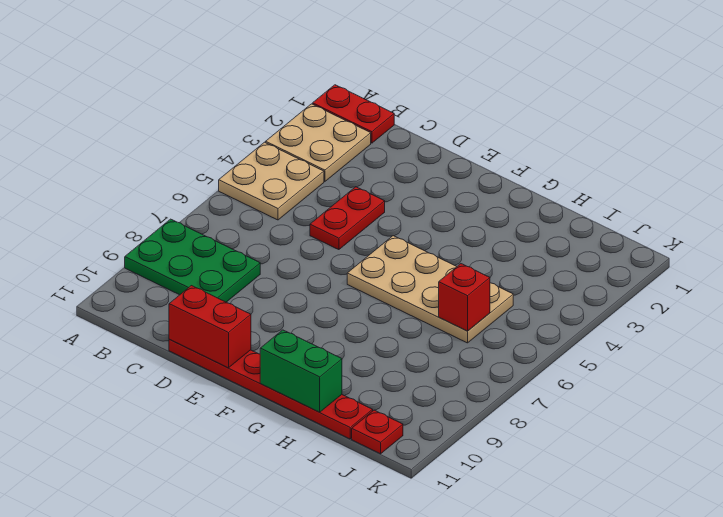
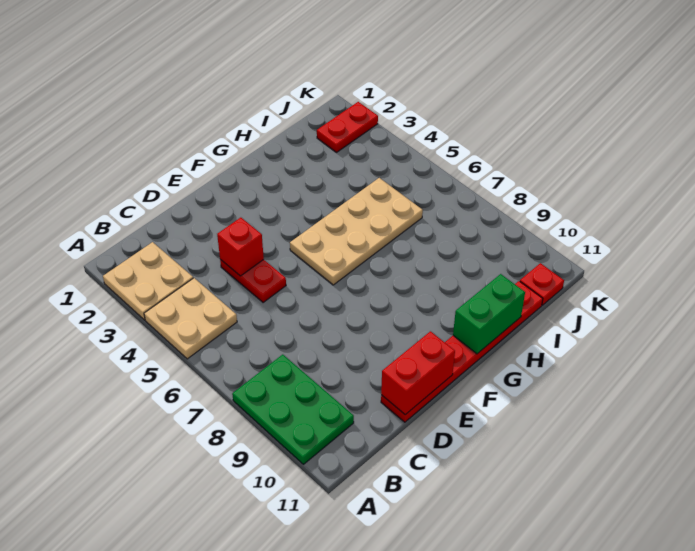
red plate A1:B1 level 1 -> red plate J2:K2 level 1
green plate A8:C9 level 1 -> green plate A8:B10 level 1
red brick I6 level 2 -> red brick D4 level 2

